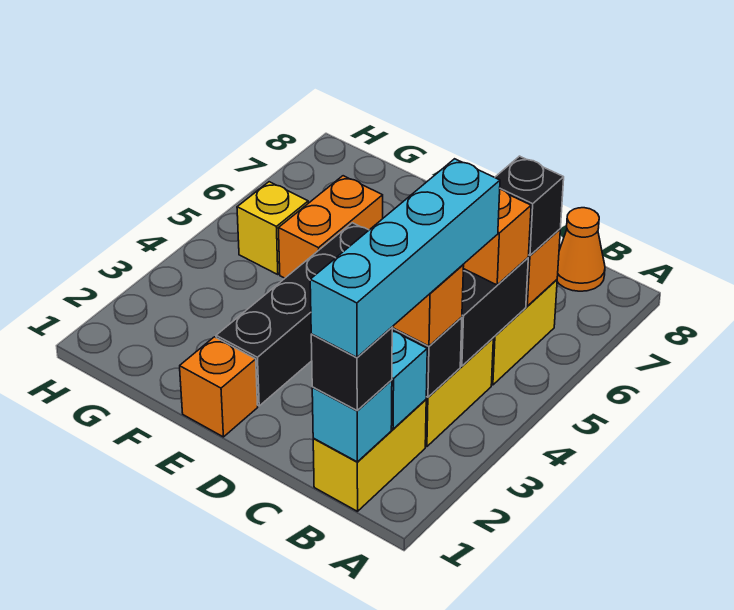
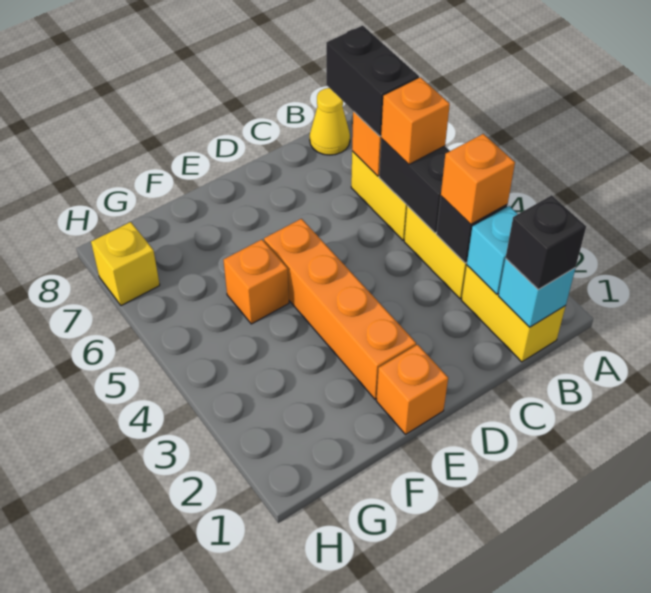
cyan brick B1:B4 level 4 -> none
black brick B6 level 3 -> black brick B6:B7 level 3
orange cone B8 level 1 -> yellow cone B8 level 1
black brick E2:E5 level 1 -> orange brick E2:E5 level 1
orange brick F5:F6 level 1 -> orange brick F5 level 1
yellow brick G5 level 1 -> yellow brick H7 level 1

